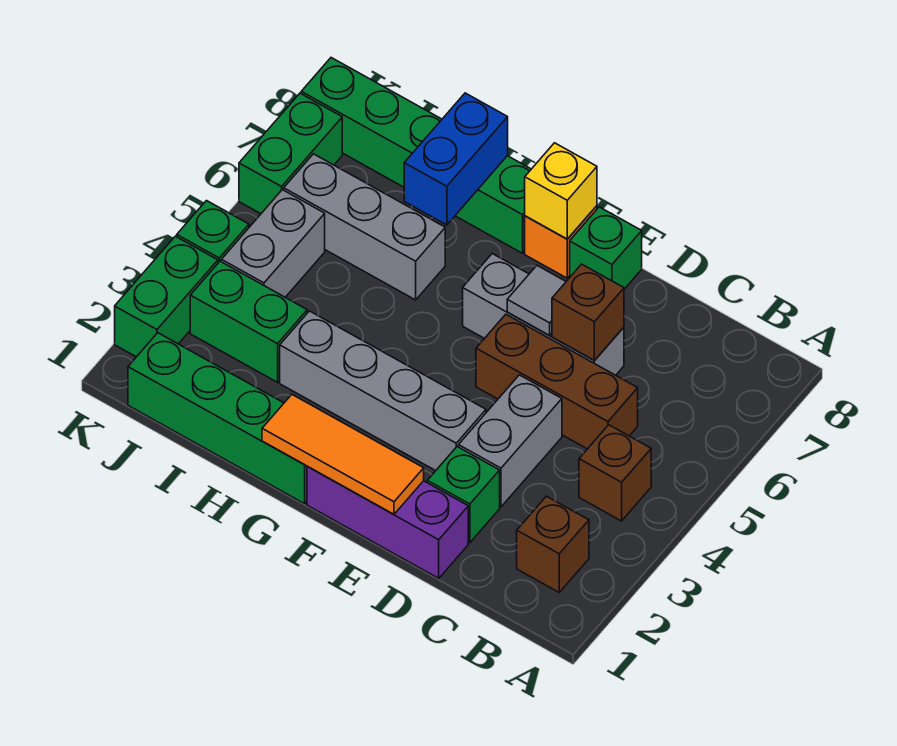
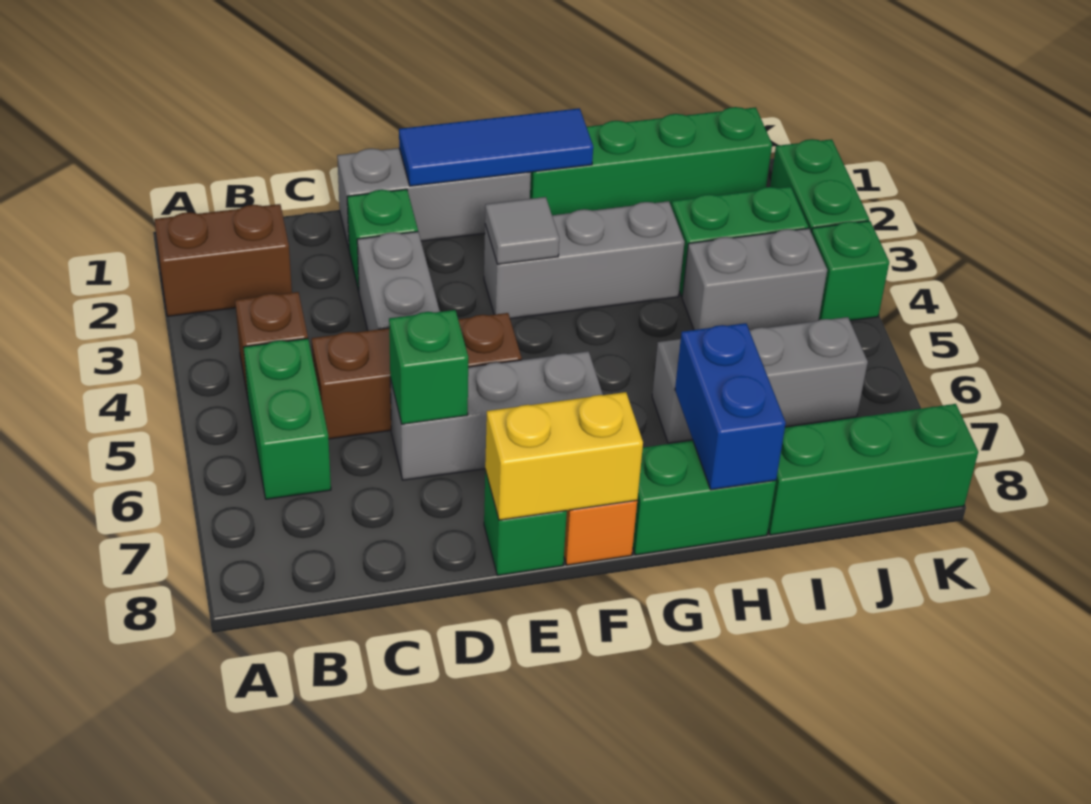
brown brick B2 level 1 -> brown brick A2:B2 level 1
purple brick D1:F1 level 1 -> grey brick D1:F1 level 1
brown brick D6 level 2 -> green brick D6 level 2
orange tile E1:G1 level 2 -> blue tile E1:G1 level 2
grey brick E3:H3 level 1 -> grey brick F3:H3 level 1
grey tile E6 level 2 -> grey tile F3 level 2
yellow brick F8 level 2 -> yellow brick E8:F8 level 2
grey brick J4:J5 level 1 -> grey brick I4:J4 level 1
green brick K6:K7 level 1 -> green brick B5:B6 level 1

